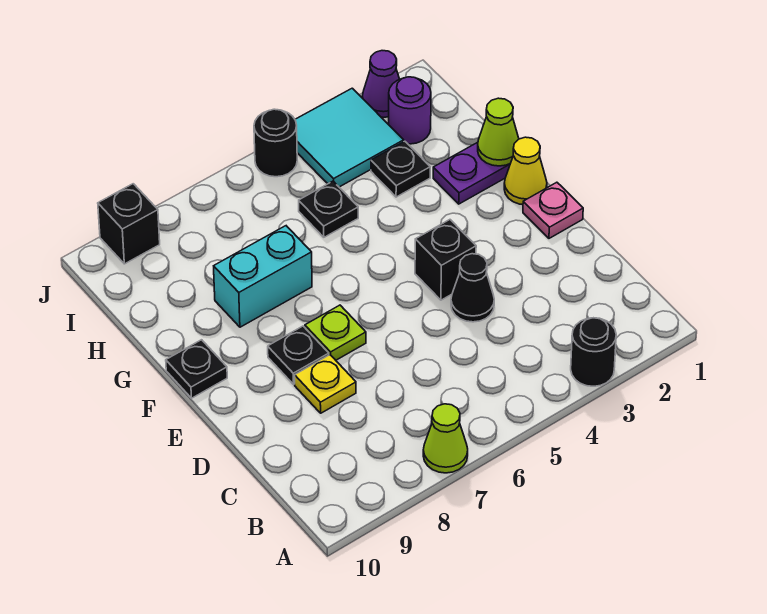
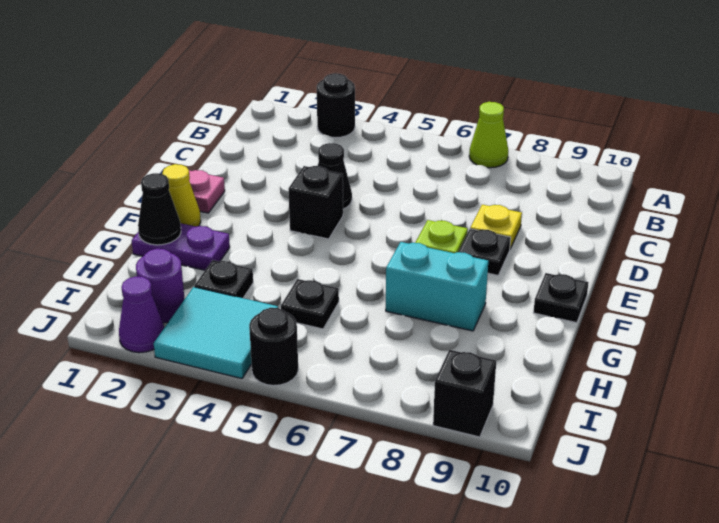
lime cone G1 level 2 -> black cone G1 level 2

